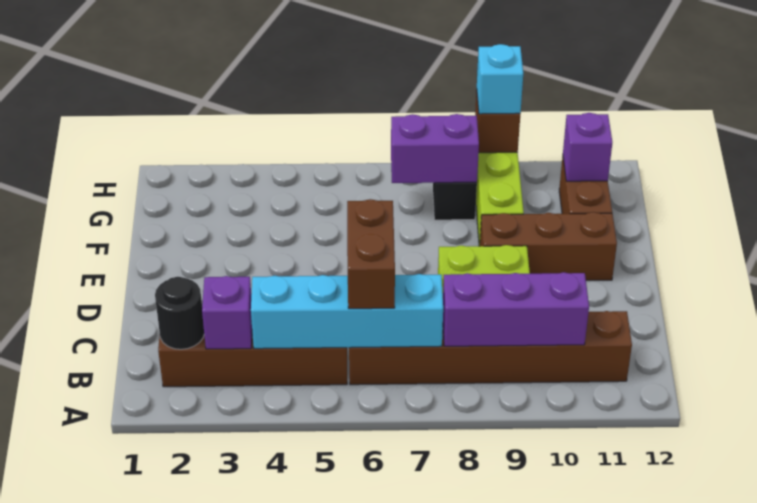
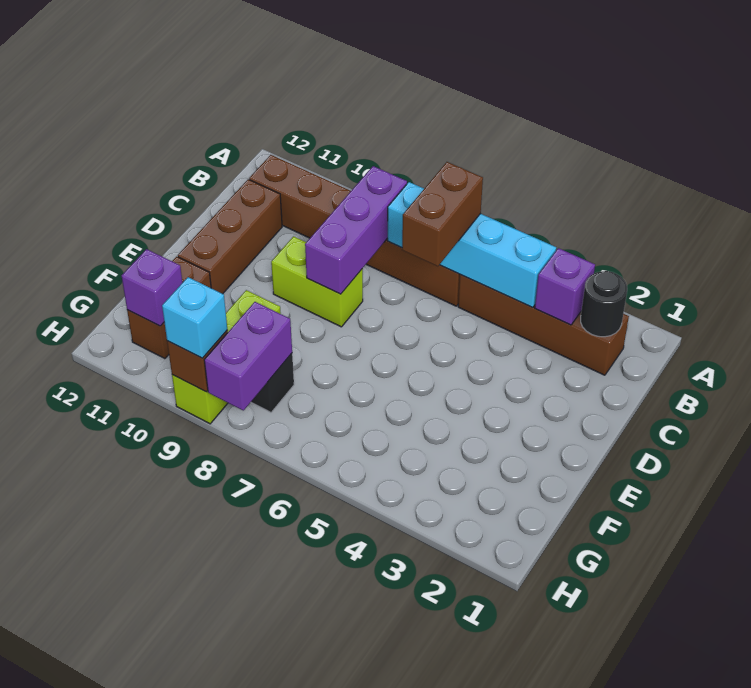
purple brick B8:B10 level 2 -> purple brick B8:D8 level 2
brown brick E9:E11 level 1 -> brown brick C11:E11 level 1
purple brick G7:G8 level 2 -> purple brick G8:H8 level 2

